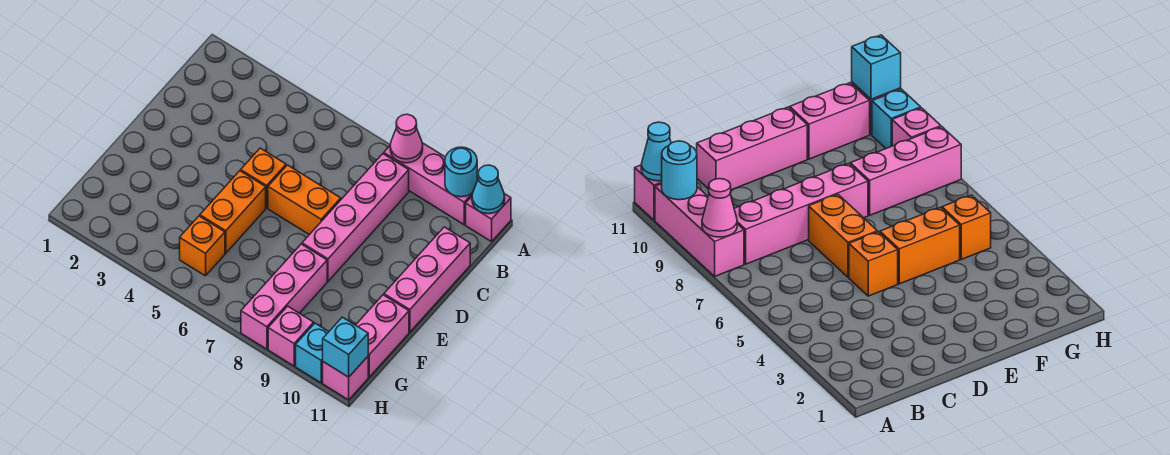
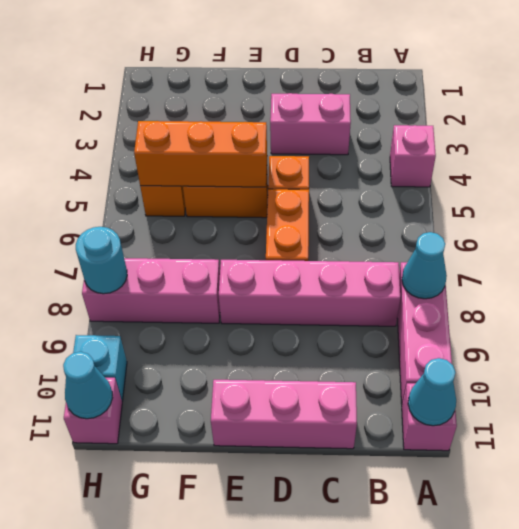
pink cone A8 level 2 -> cyan cone A8 level 2
cyan round brick A10 level 2 -> cyan round brick H8 level 2
none -> orange brick E5:G5 level 2
pink brick F11:G11 level 1 -> pink brick C3:D3 level 1
pink brick H9 level 1 -> pink brick A4 level 1
cyan brick H11 level 2 -> cyan cone H11 level 2

